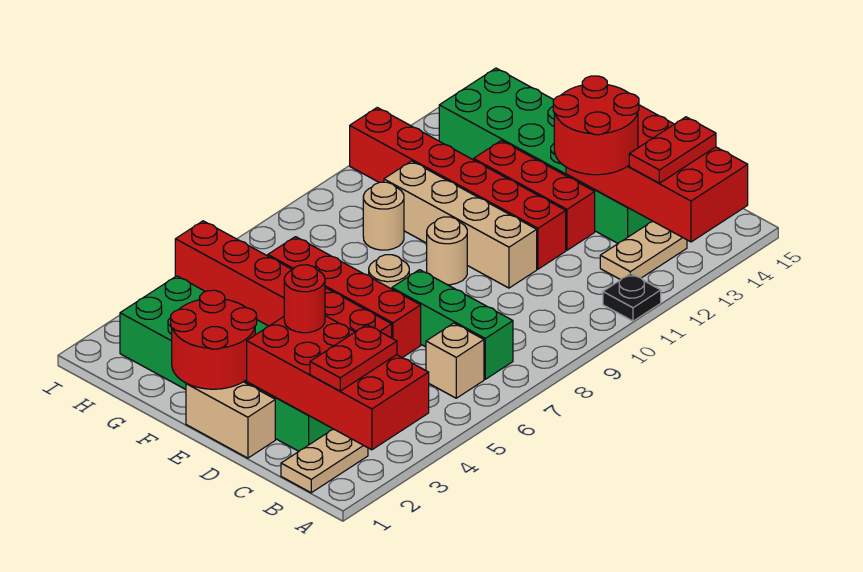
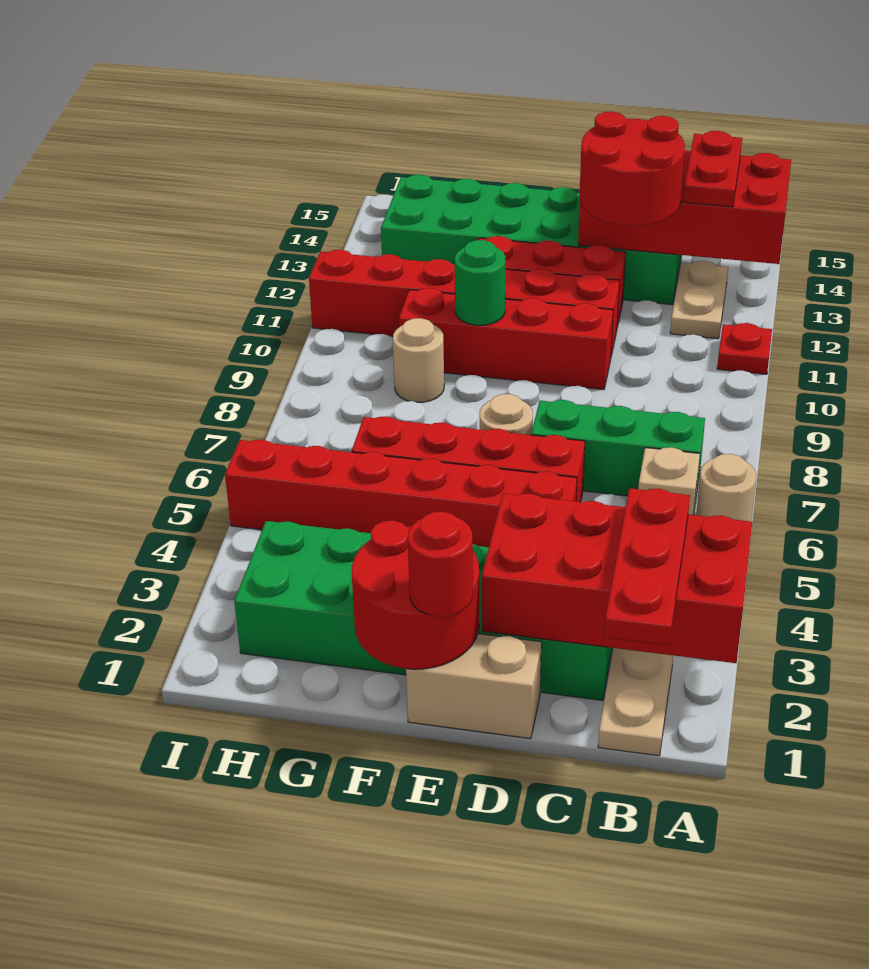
black plate A11 level 1 -> red plate A11 level 1
red plate B2:B3 level 3 -> red plate B1:B3 level 3
red round brick D3 level 3 -> red round brick E1 level 3
tan brick D10:G10 level 1 -> red brick D10:G10 level 1
tan round brick E9 level 1 -> tan round brick A6 level 1
none -> green round brick F10 level 2

